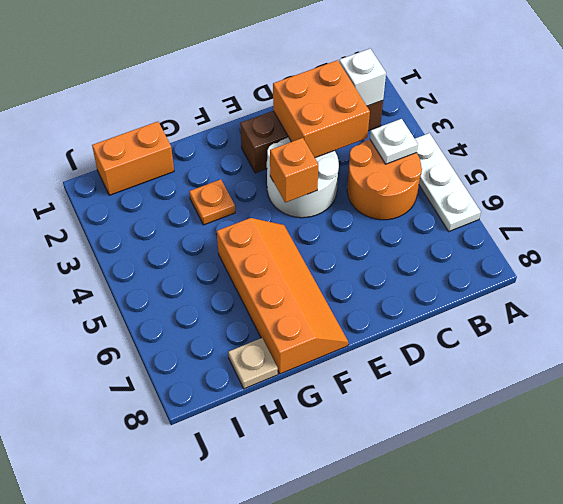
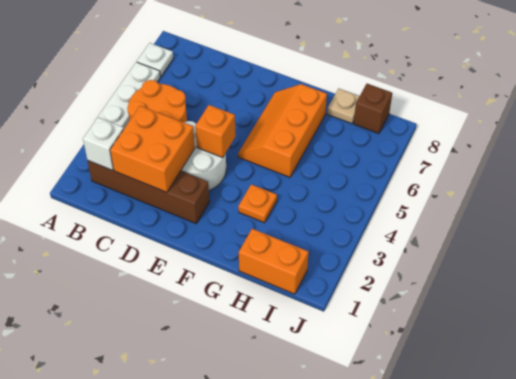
white plate B4 level 2 -> white plate A7 level 1
orange slope F5:G8 level 1 top G -> orange slope F5:G7 level 1 top G
none -> brown brick I8 level 1

